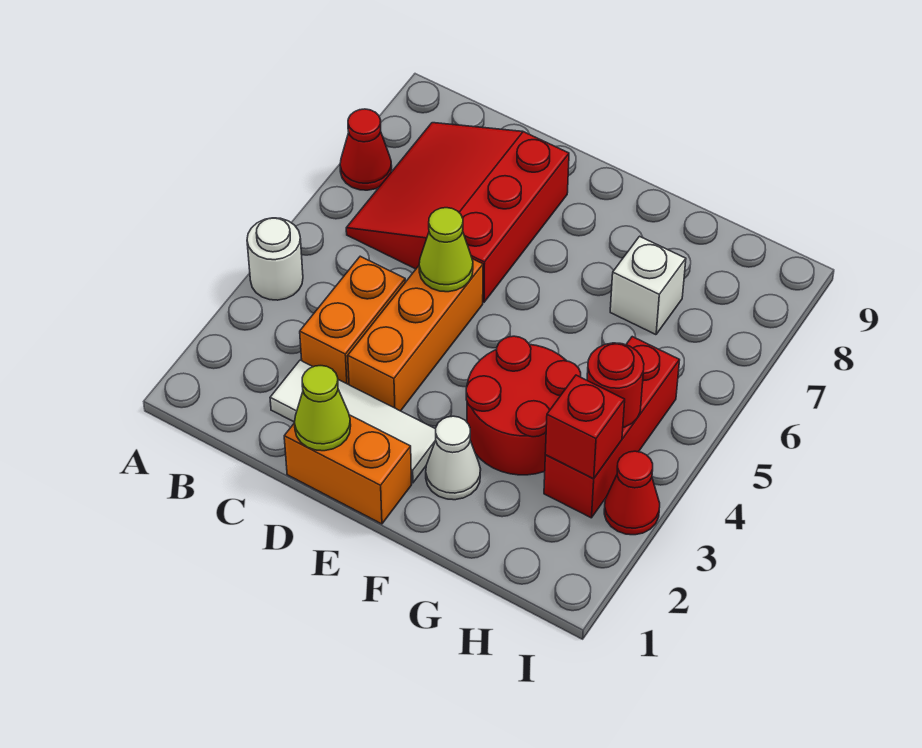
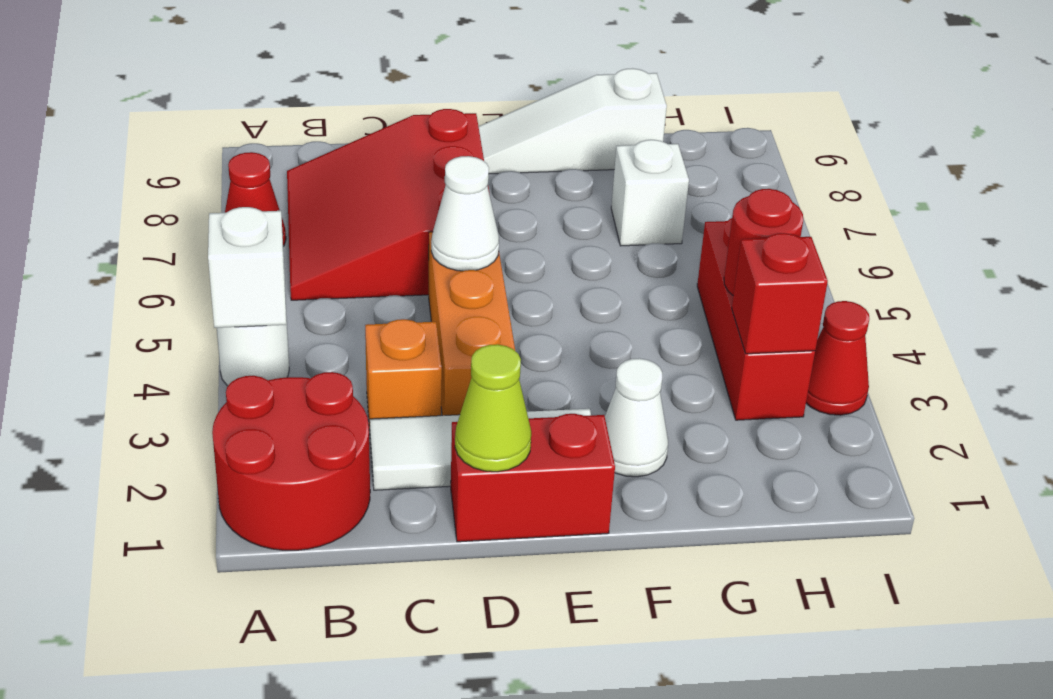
none -> white brick A4 level 2
orange brick C3:C4 level 1 -> orange brick C3 level 1
orange brick D1:E1 level 1 -> red brick D1:E1 level 1
lime cone D5 level 2 -> white cone D5 level 2
none -> white slope E9:G9 level 1 top G
red round brick F3:G4 level 1 -> red round brick A1:B2 level 1

